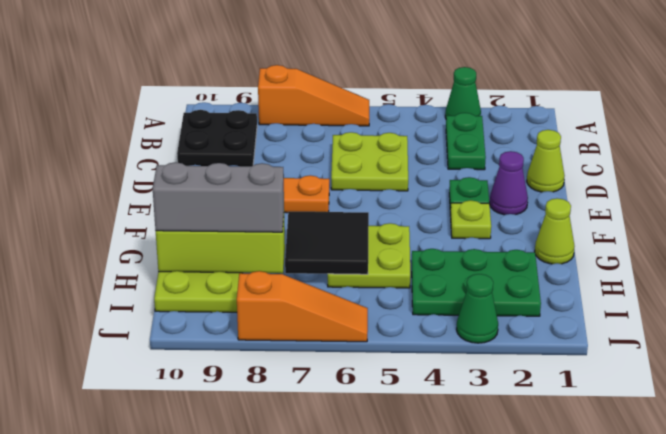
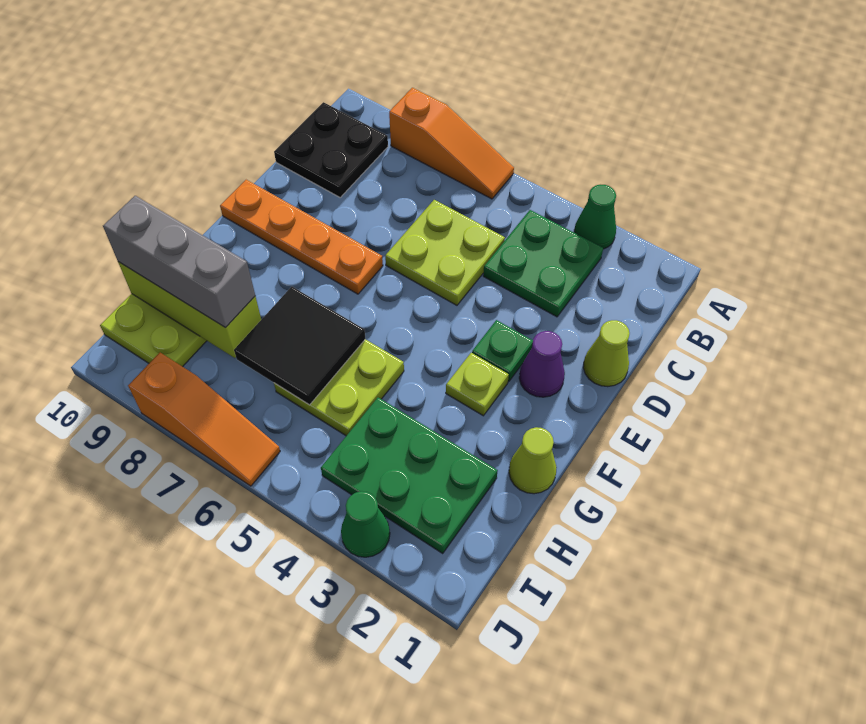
green plate B3:C3 level 1 -> green plate B3:C4 level 1

